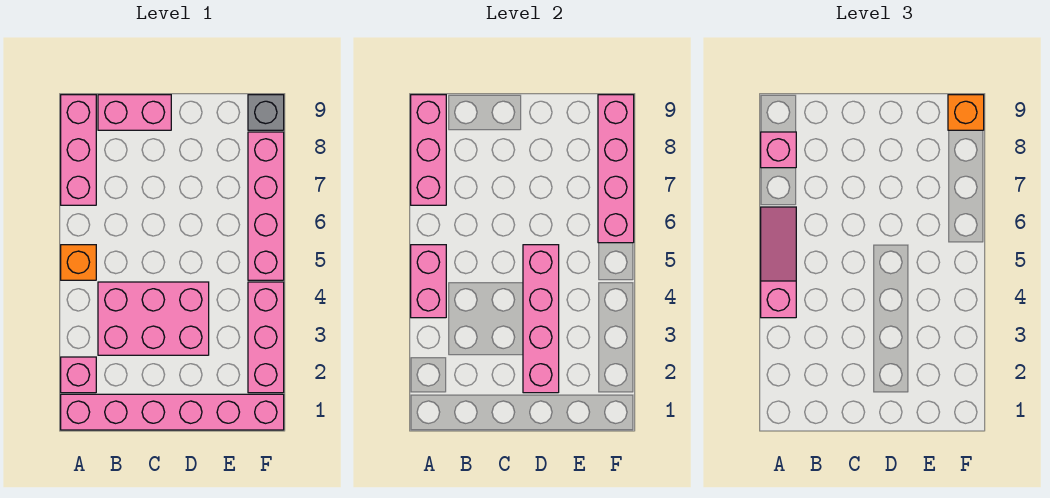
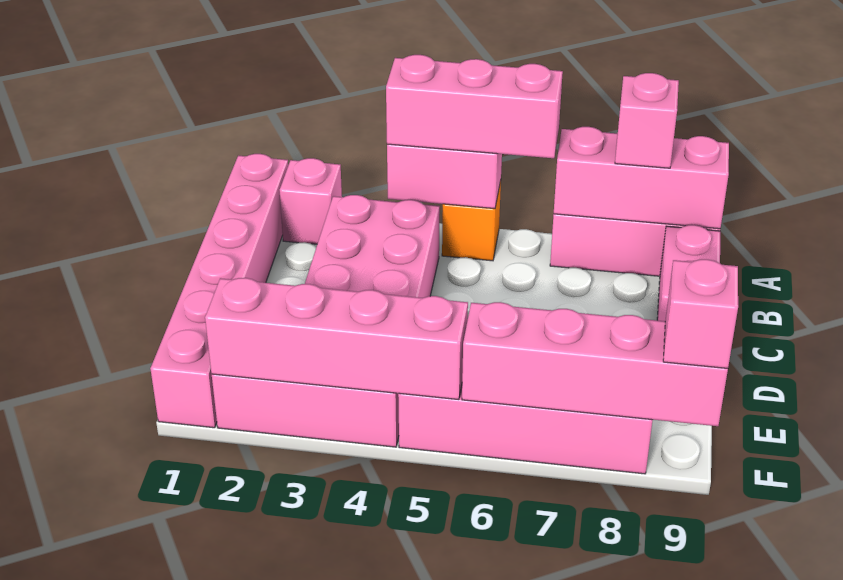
pink slope A4:A6 level 3 top 4 -> pink brick A4:A6 level 3
pink brick D2:D5 level 2 -> pink brick F2:F5 level 2
grey brick F9 level 1 -> none
orange brick F9 level 3 -> pink brick F9 level 3

